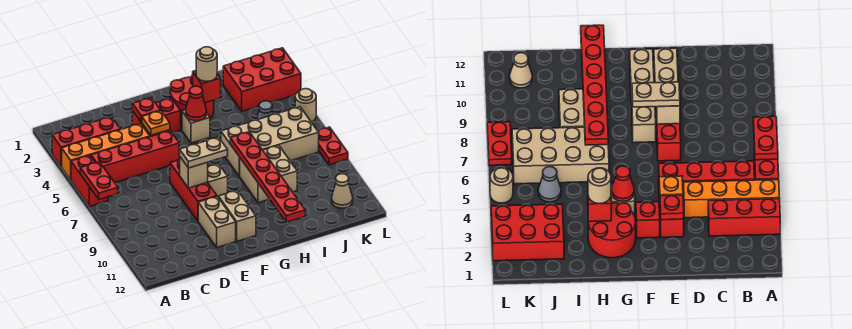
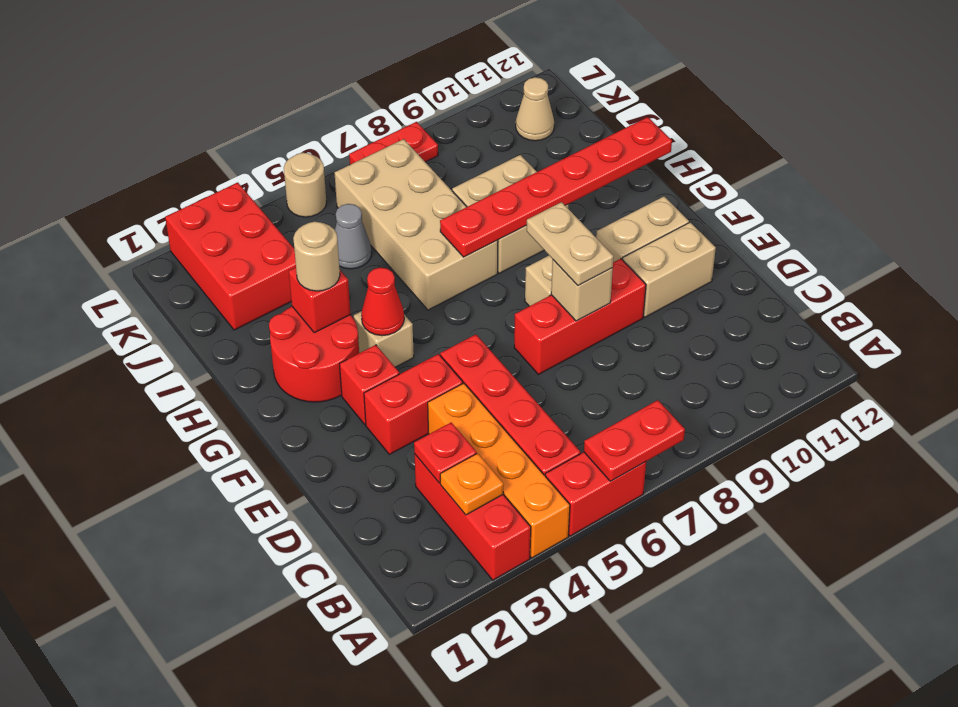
red plate E3 level 2 -> red plate C3 level 2
orange plate E4 level 2 -> orange plate B3 level 2

